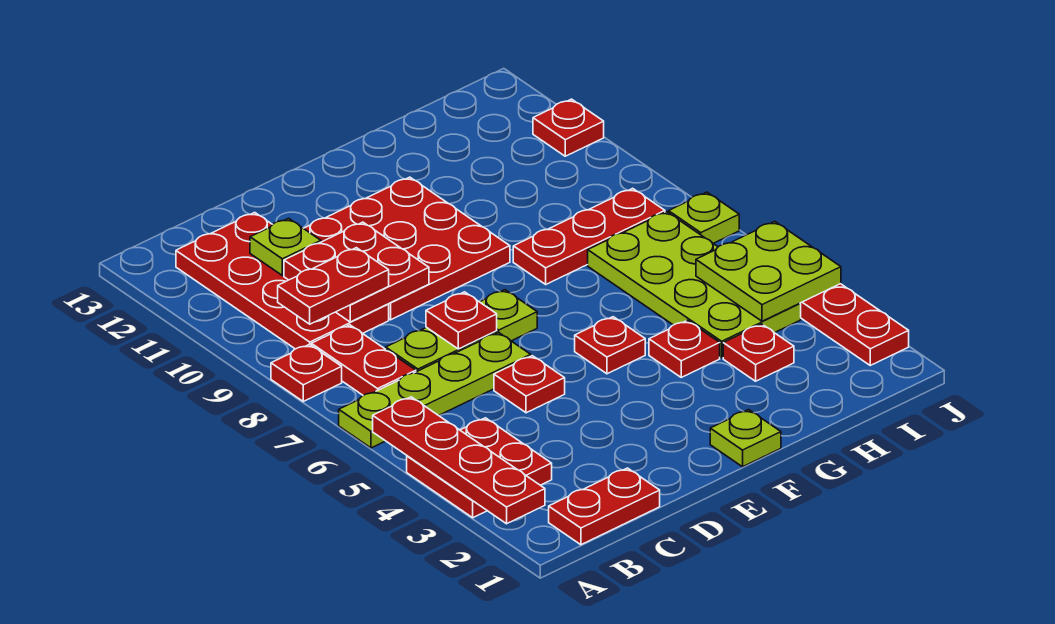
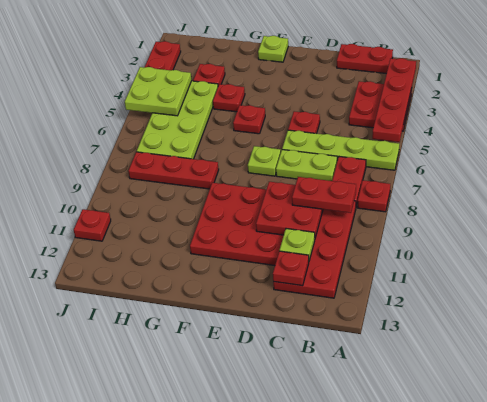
red plate D7 level 2 -> red plate C12 level 2
lime plate J7 level 1 -> none

